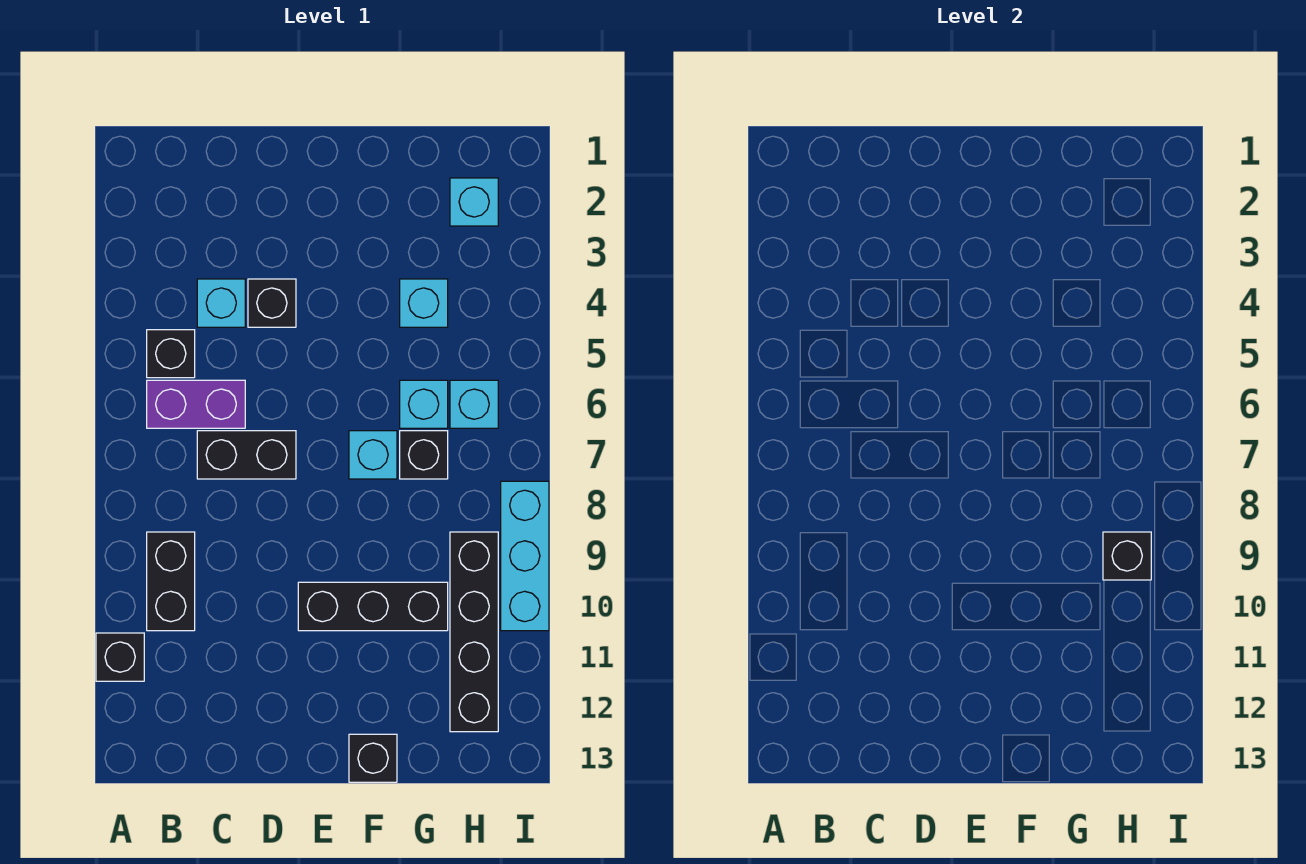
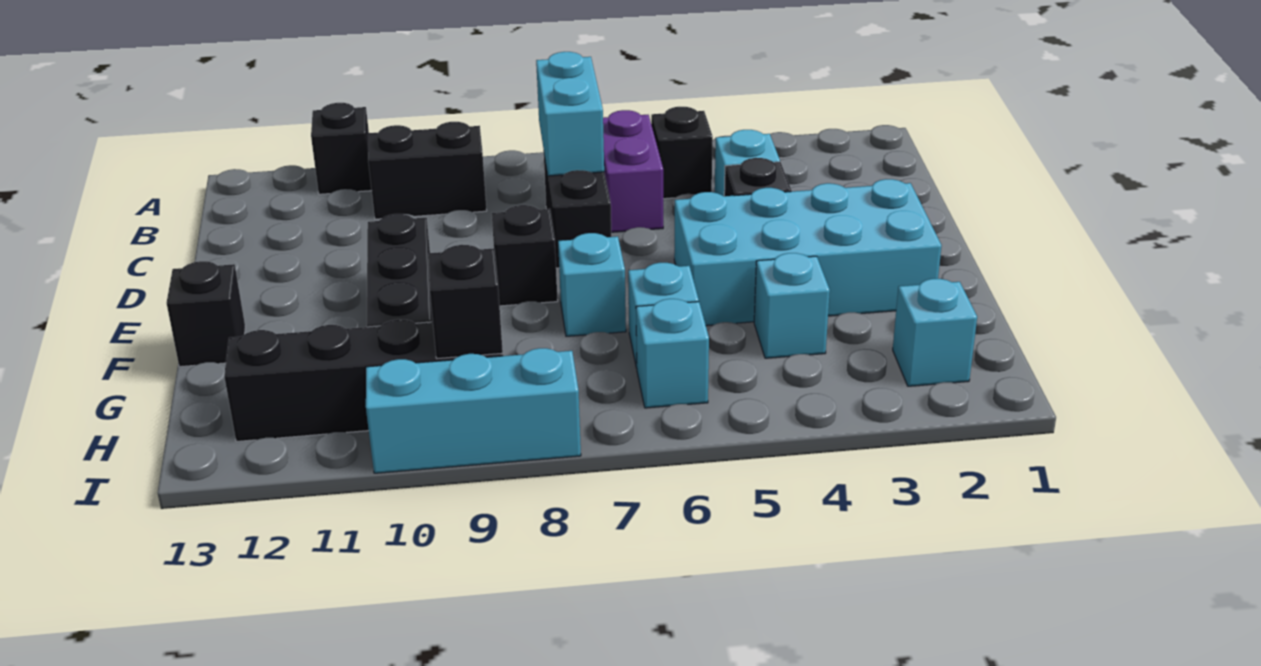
none -> cyan brick B7:C7 level 2
none -> cyan brick E2:F5 level 1
black brick G7 level 1 -> black brick E8 level 1

